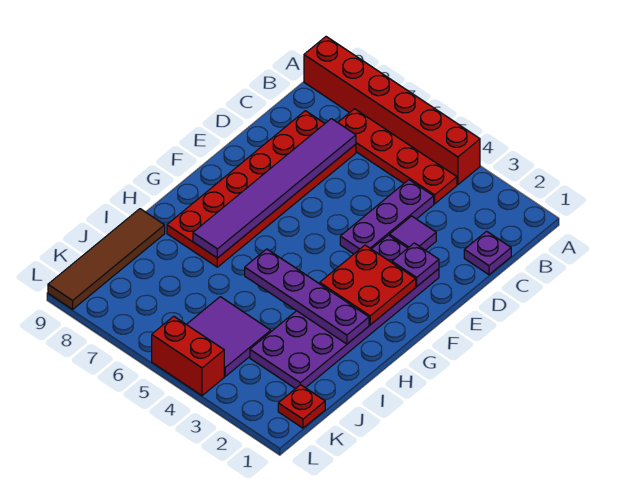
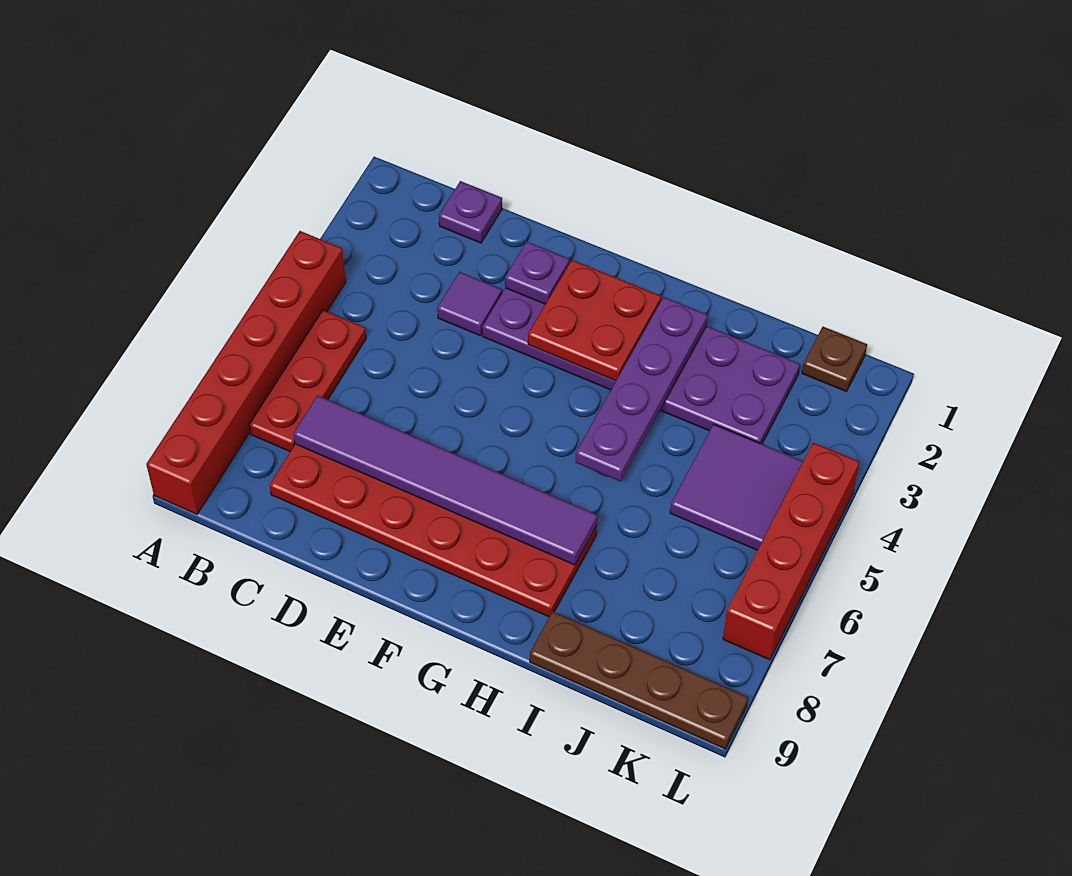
red plate B4:B7 level 1 -> red plate B5:B7 level 1
purple plate C4:E4 level 1 -> none
brown tile I9:L9 level 1 -> brown plate I9:L9 level 1
red plate K1 level 1 -> brown plate K1 level 1
red brick L4:L5 level 1 -> red brick L4:L7 level 1

